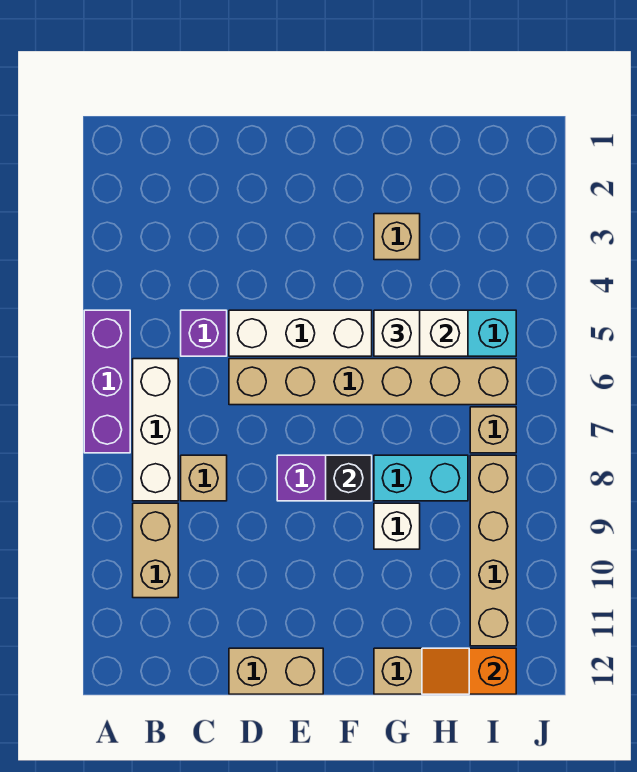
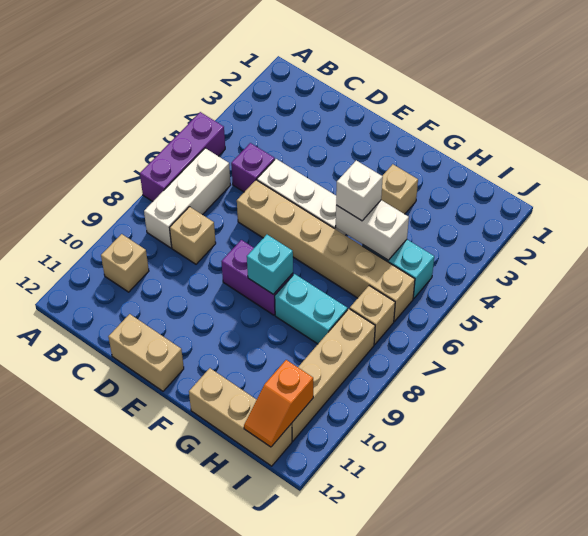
tan brick B9:B10 level 1 -> tan brick B10 level 1
black brick F8 level 2 -> cyan brick F8 level 2
white brick G9 level 1 -> none
orange slope H12:I12 level 2 top I -> orange slope I11:I12 level 2 top 11

